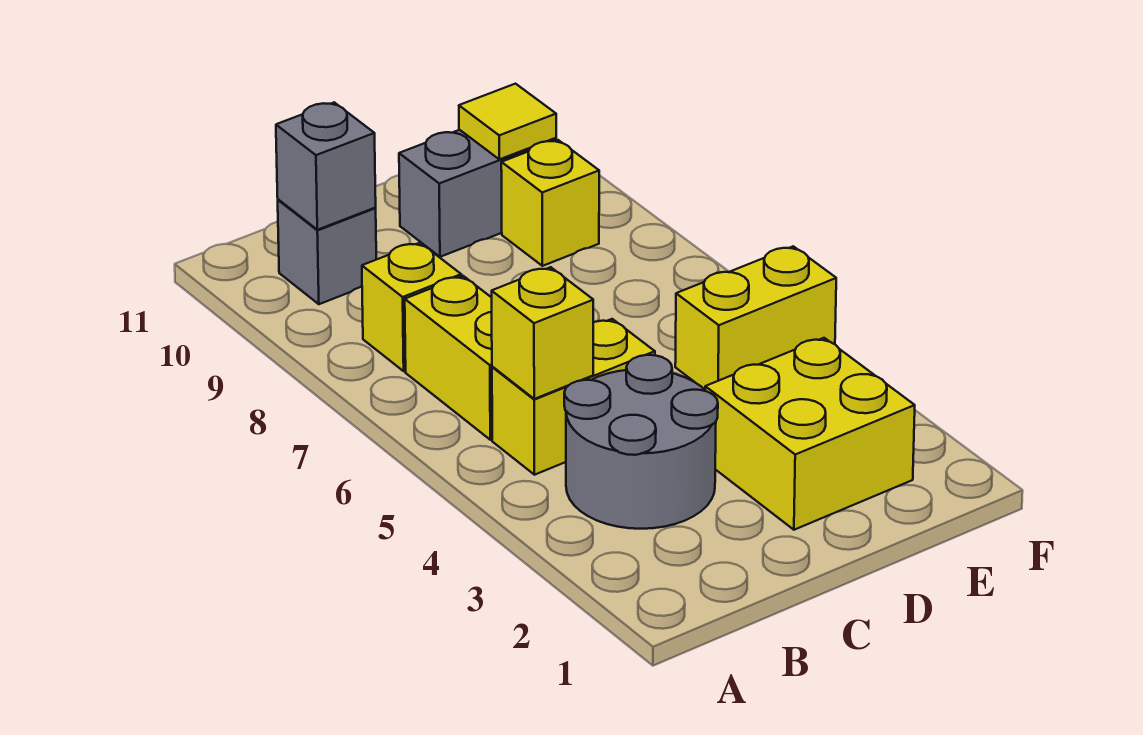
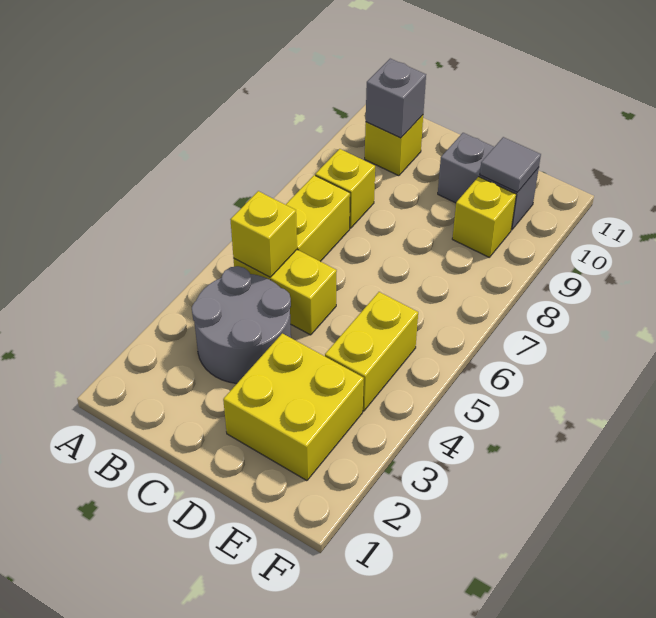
grey brick B10 level 1 -> yellow brick B10 level 1
yellow brick E5:F5 level 1 -> yellow brick E4:E5 level 1
yellow tile E10 level 2 -> grey tile E10 level 2

